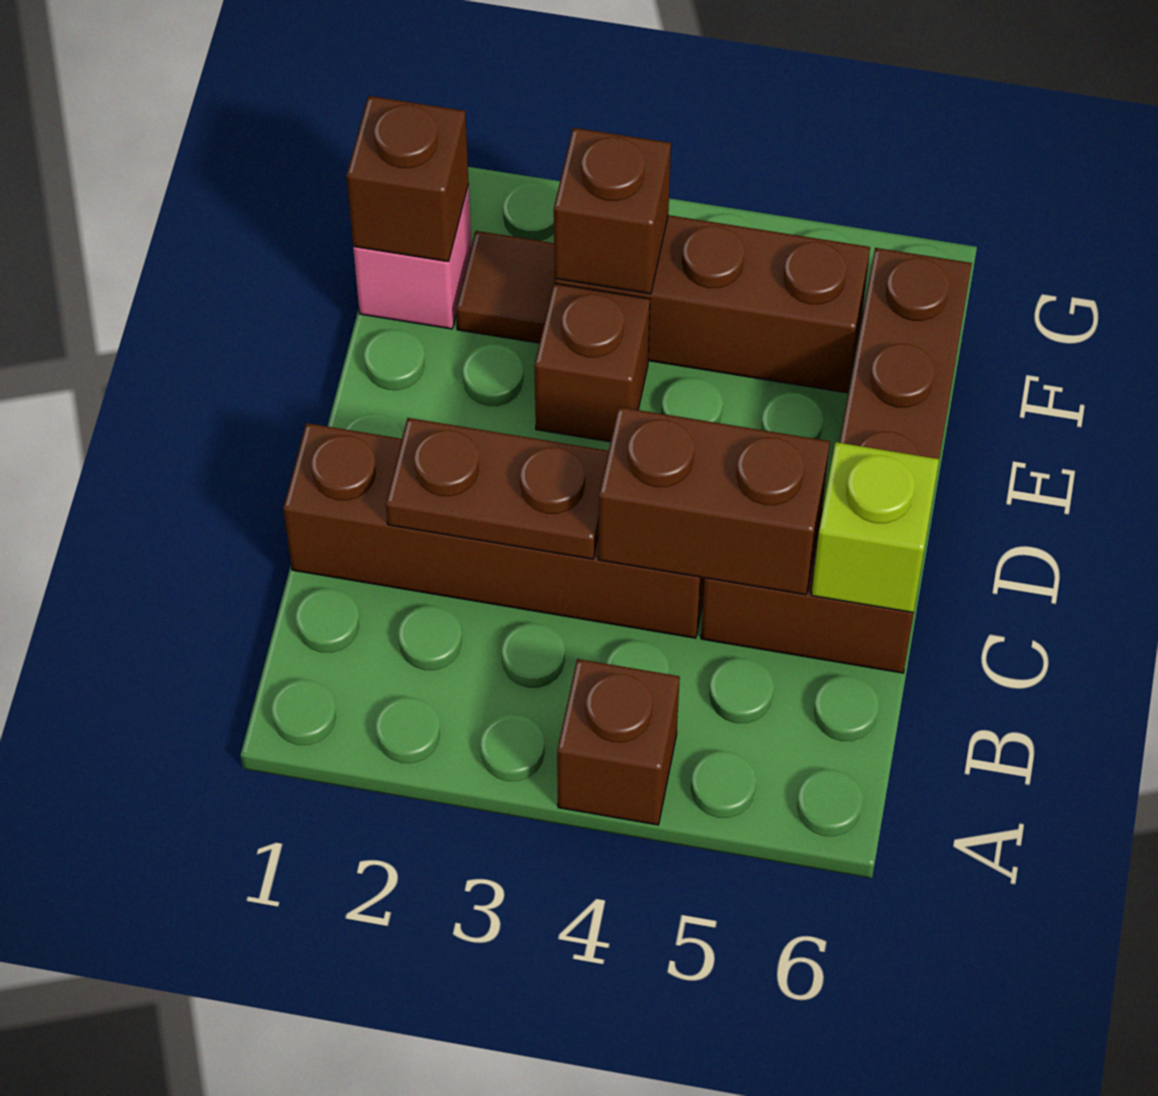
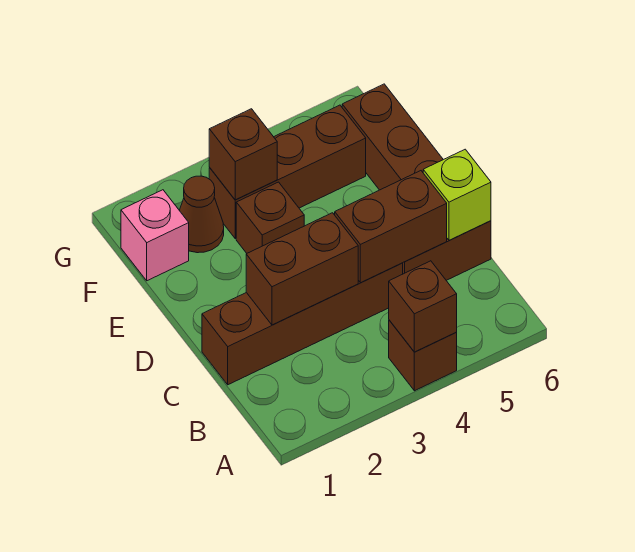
brown plate C2:C3 level 2 -> brown brick C2:C3 level 2
brown brick F1 level 2 -> brown brick A4 level 2
brown tile F2 level 1 -> brown cone F2 level 1

